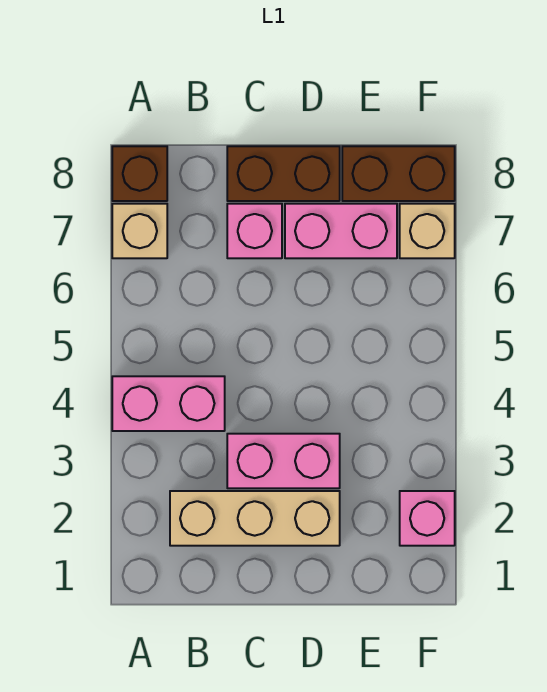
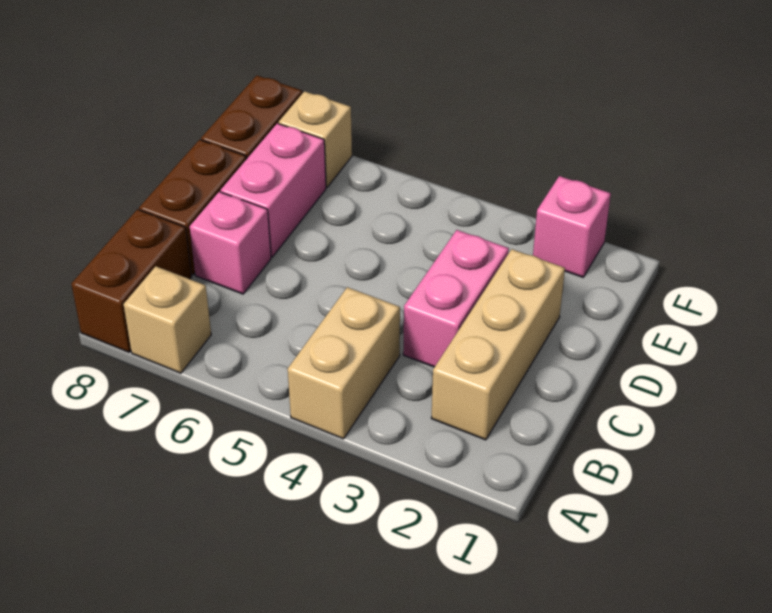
pink brick A4:B4 level 1 -> tan brick A4:B4 level 1
brown brick A8 level 1 -> brown brick A8:B8 level 1

